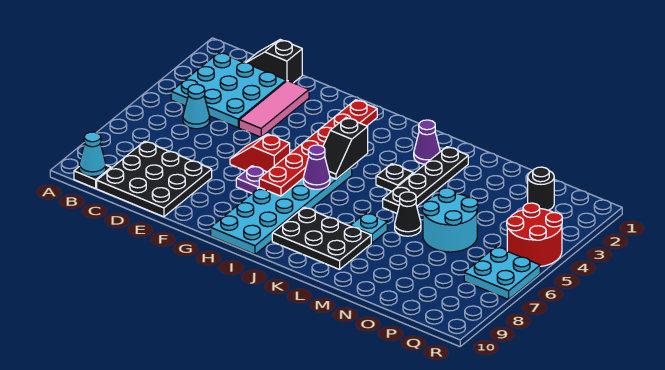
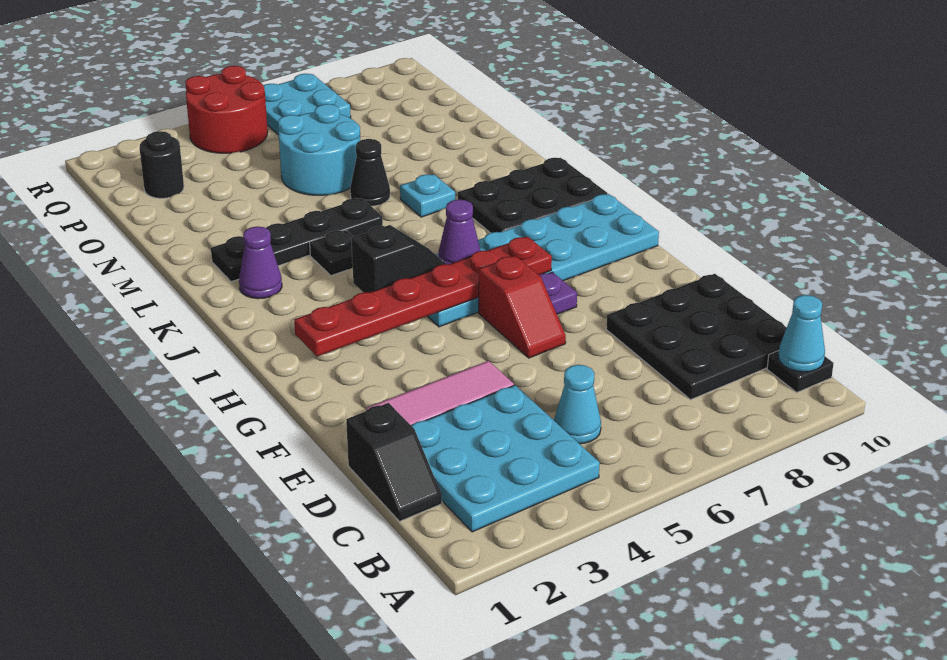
black plate J8:L9 level 1 -> black plate J8:K10 level 1

